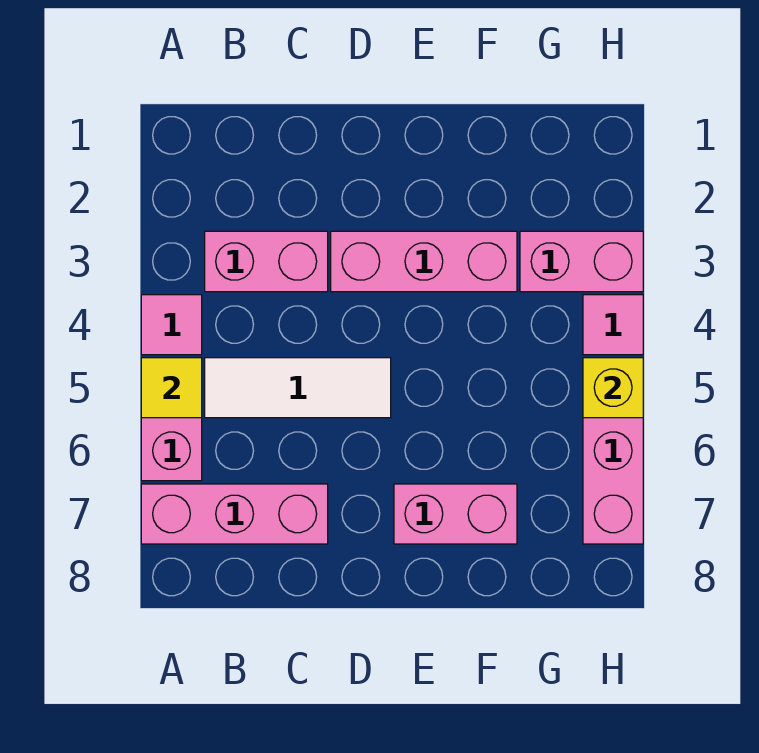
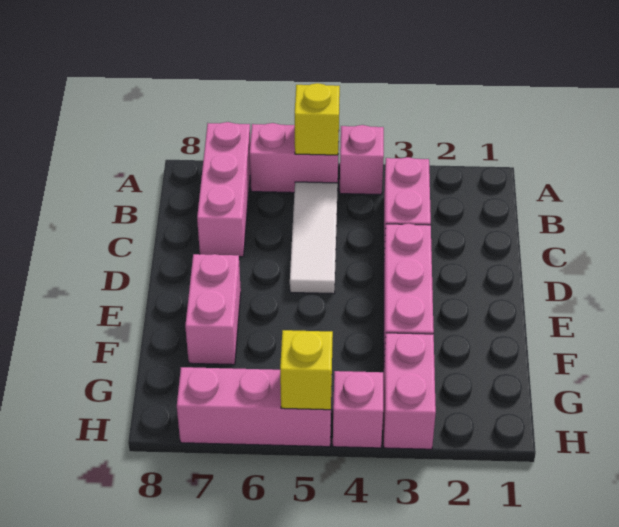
pink tile A4 level 1 -> pink brick A4 level 1
yellow tile A5 level 2 -> yellow brick A5 level 2
pink tile H4 level 1 -> pink brick H4 level 1

